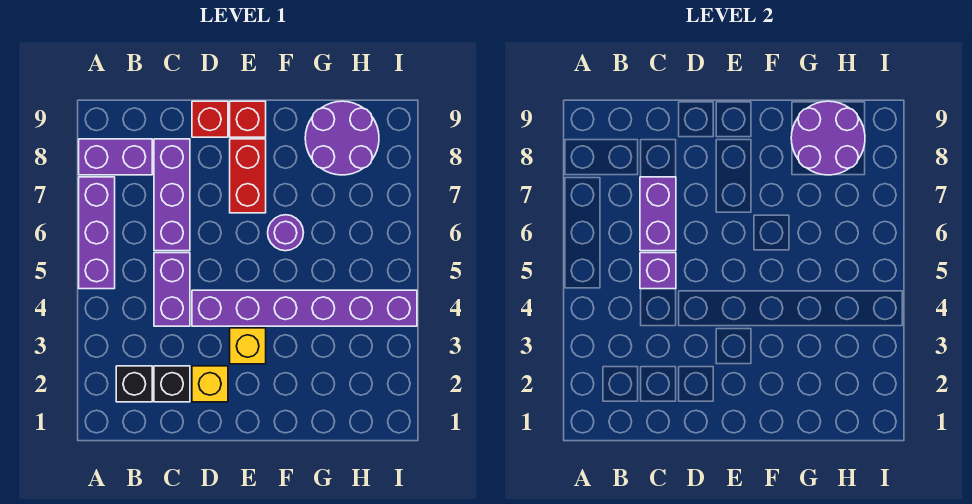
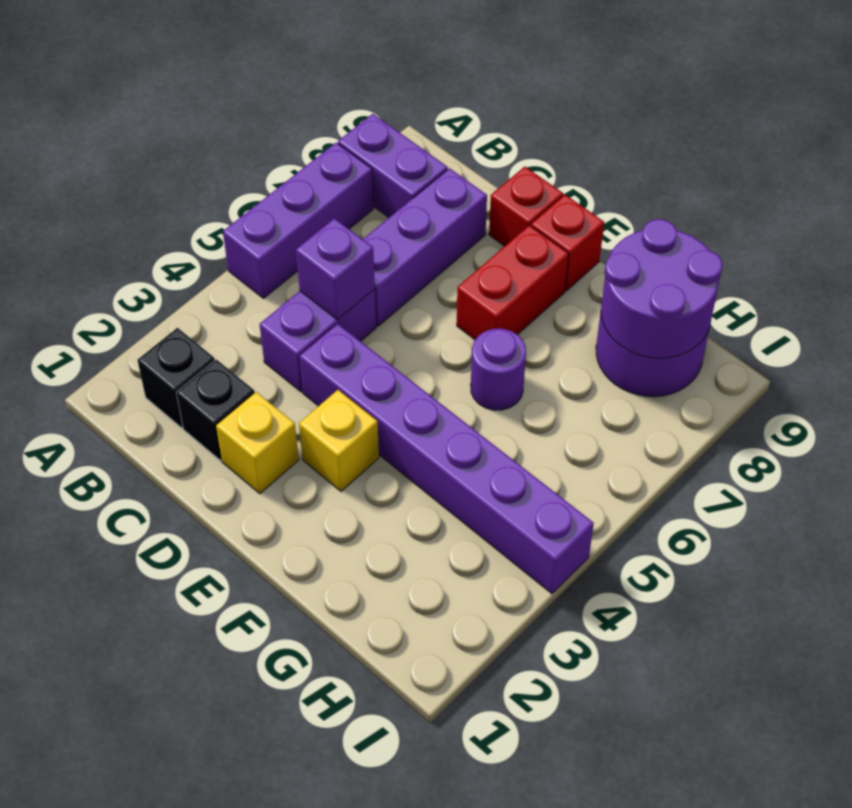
purple brick C6:C7 level 2 -> none

